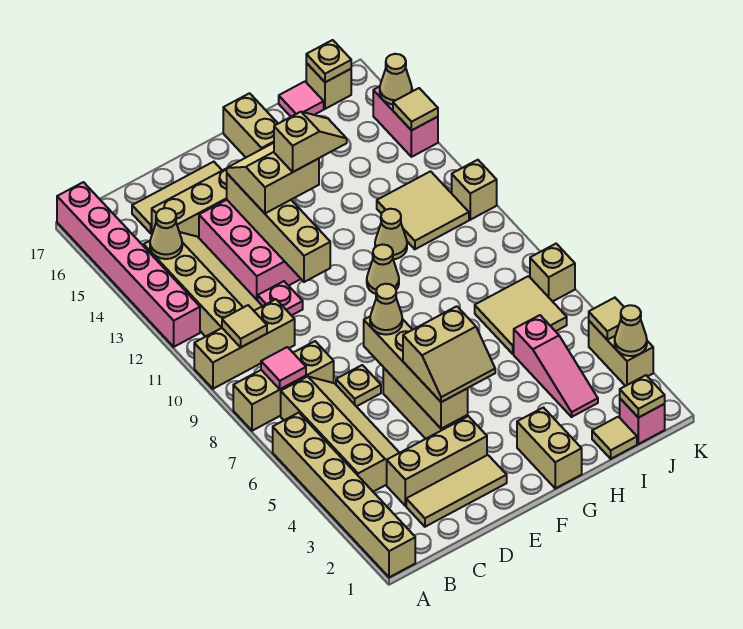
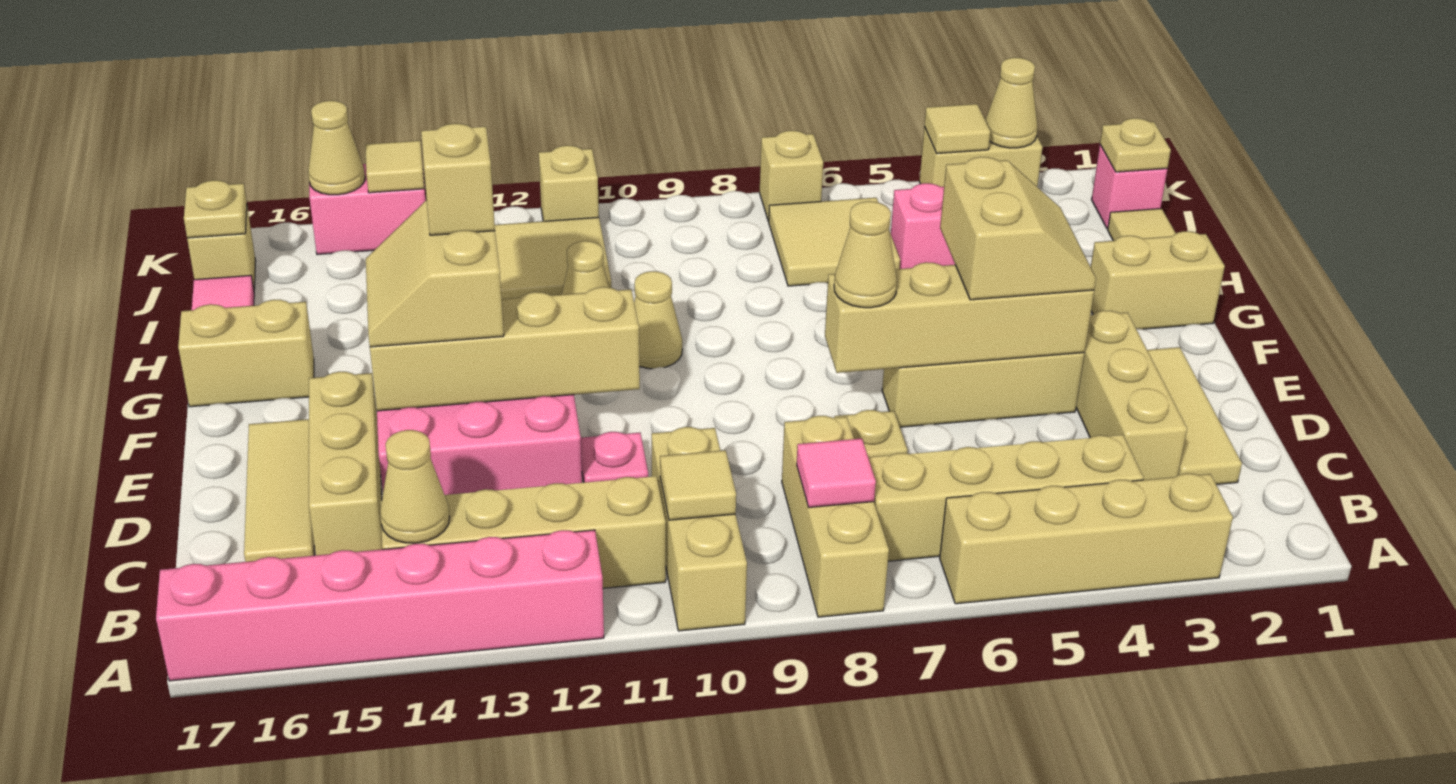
tan brick A1:A6 level 1 -> tan brick A3:A6 level 1

